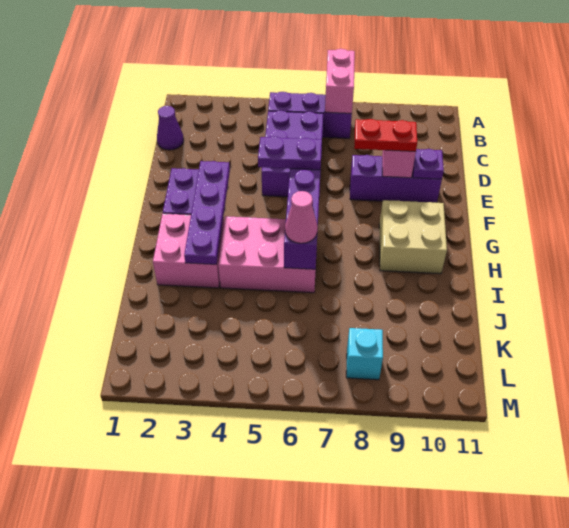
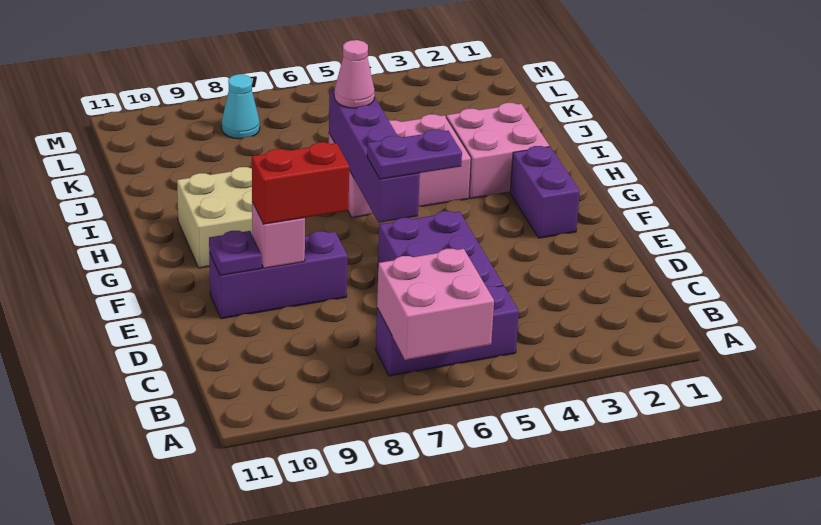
pink brick A7:B7 level 2 -> pink brick A6:B7 level 2
purple cone C1 level 1 -> none
red plate E8:E9 level 3 -> red brick E8:E9 level 3
purple plate F3:I3 level 2 -> none
cyan brick L8 level 1 -> cyan cone L8 level 1

